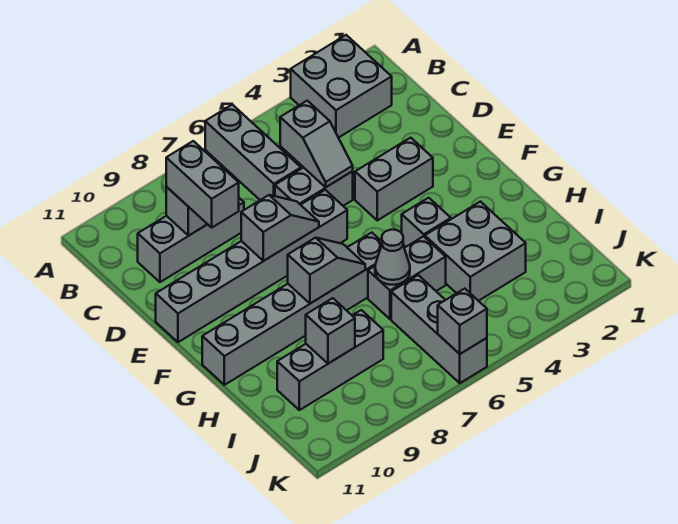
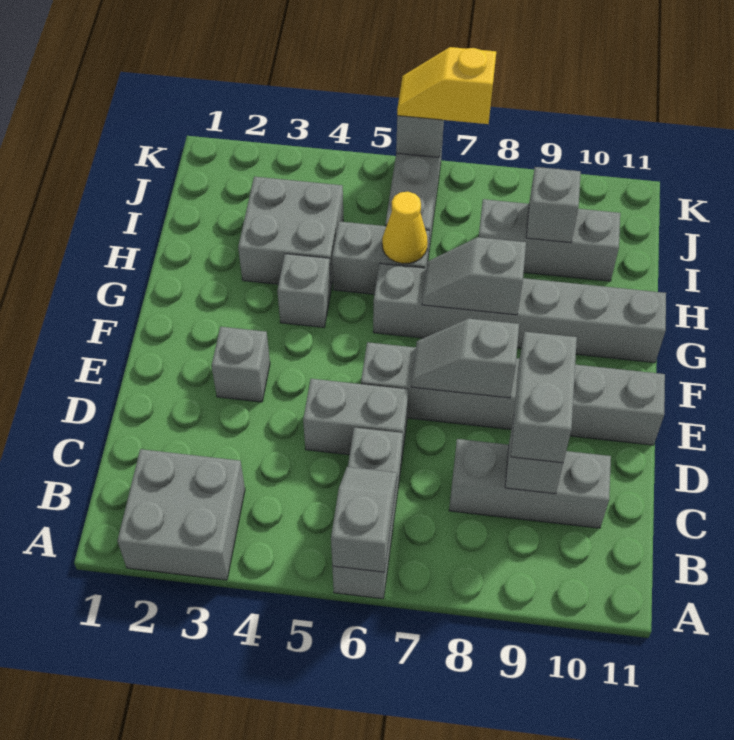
grey slope C5:D5 level 2 top C -> grey slope A6:B6 level 2 top A
grey brick E3:E4 level 1 -> grey brick E3 level 1
grey cone H6 level 2 -> yellow cone H6 level 2
none -> yellow slope K6:K7 level 3 top 7

